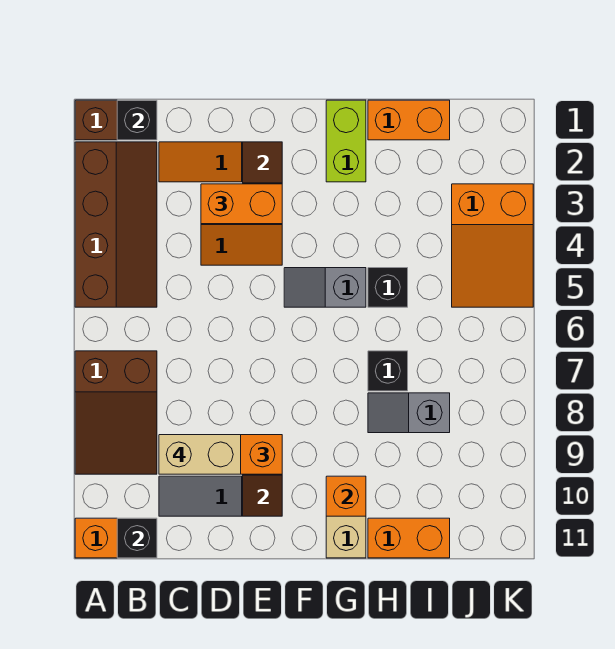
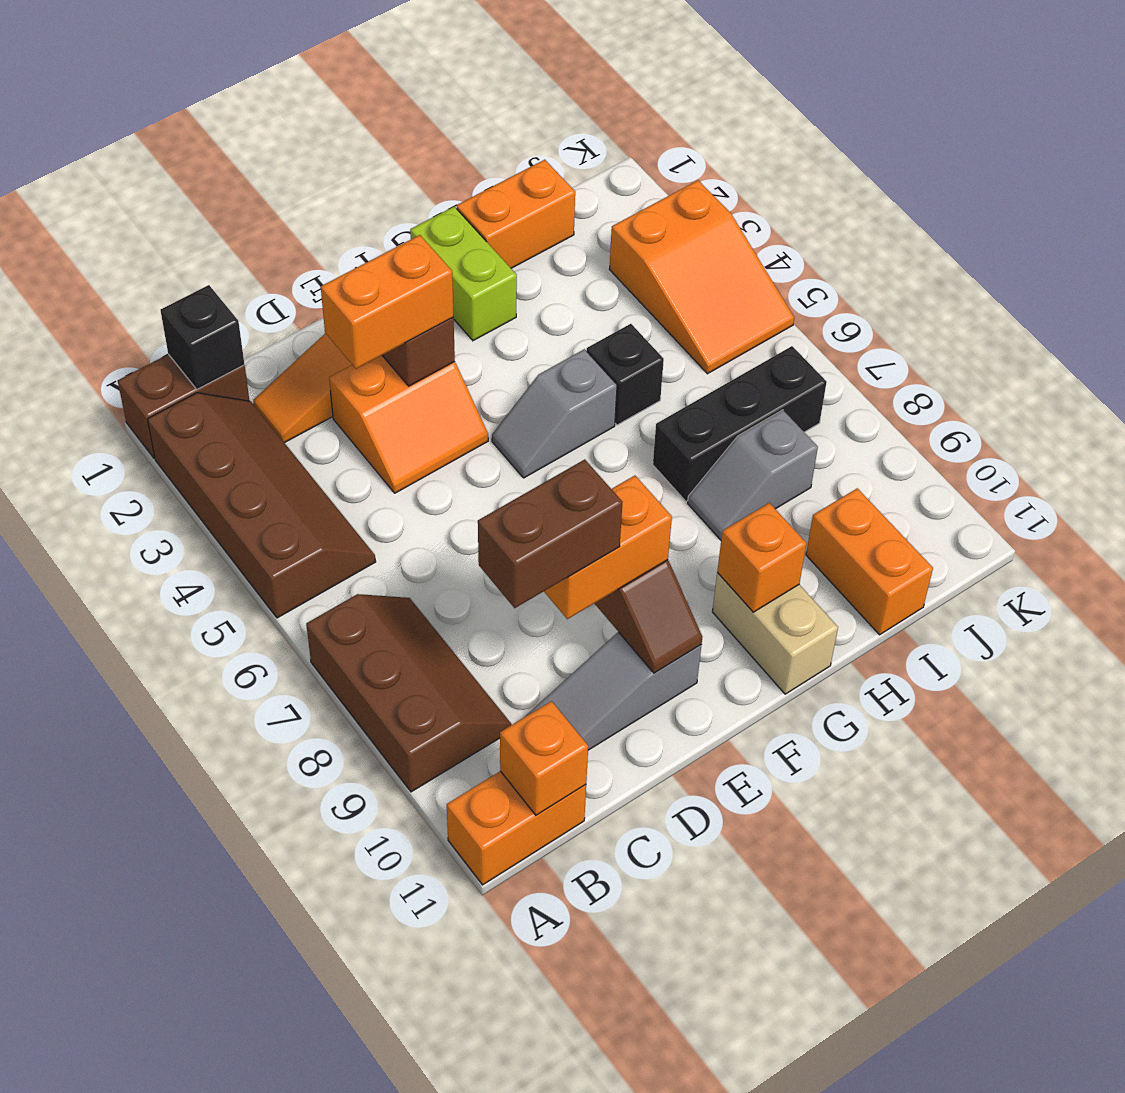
brown slope A7:B9 level 1 top 7 -> brown slope A7:B9 level 1 top A
black brick B11 level 2 -> orange brick B11 level 2
tan brick C9:D9 level 4 -> brown brick C9:D9 level 4
black brick H7 level 1 -> black brick H7:J7 level 1
orange brick H11:I11 level 1 -> orange brick I10:I11 level 1

